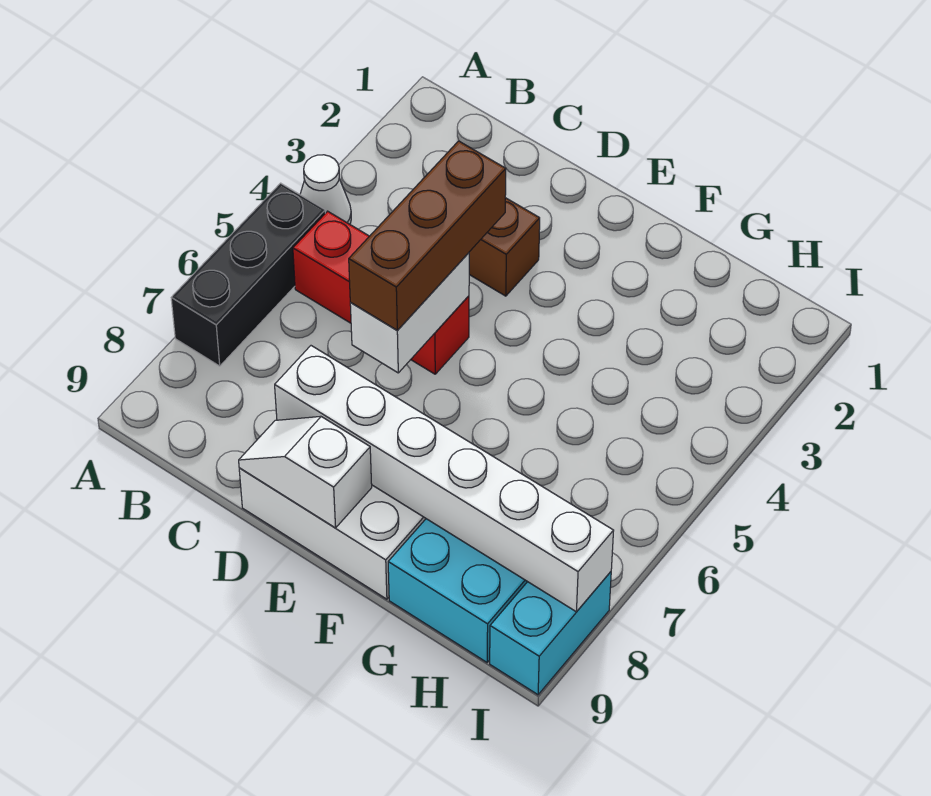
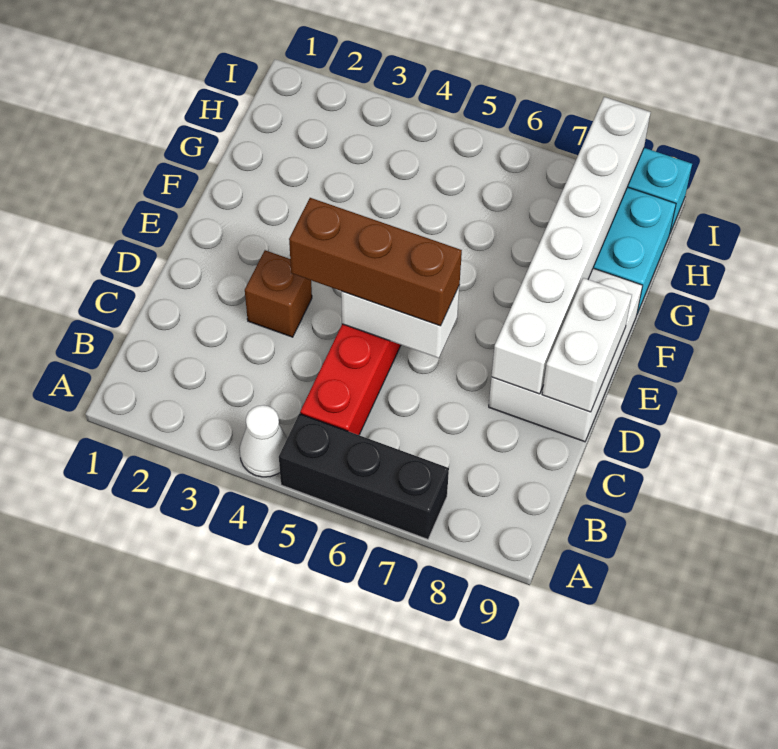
white slope D9:E9 level 2 top E -> white brick D9:E9 level 2

